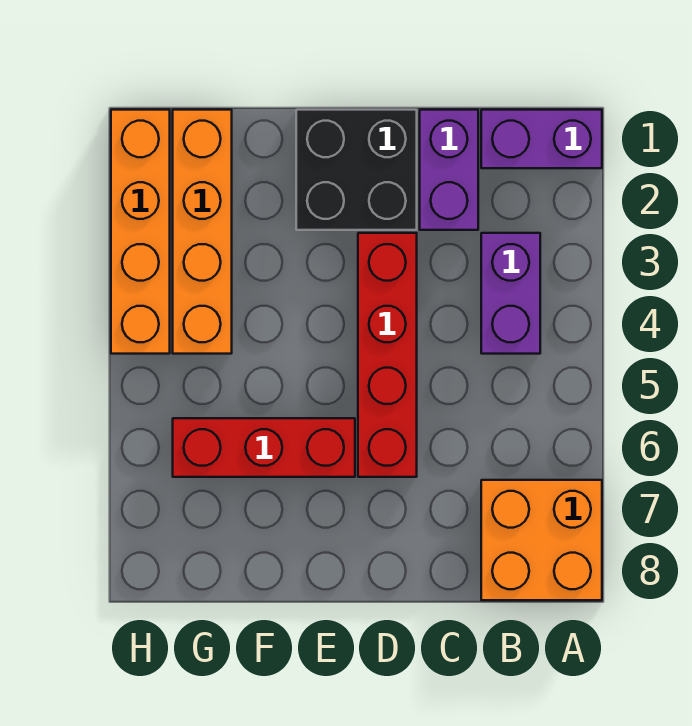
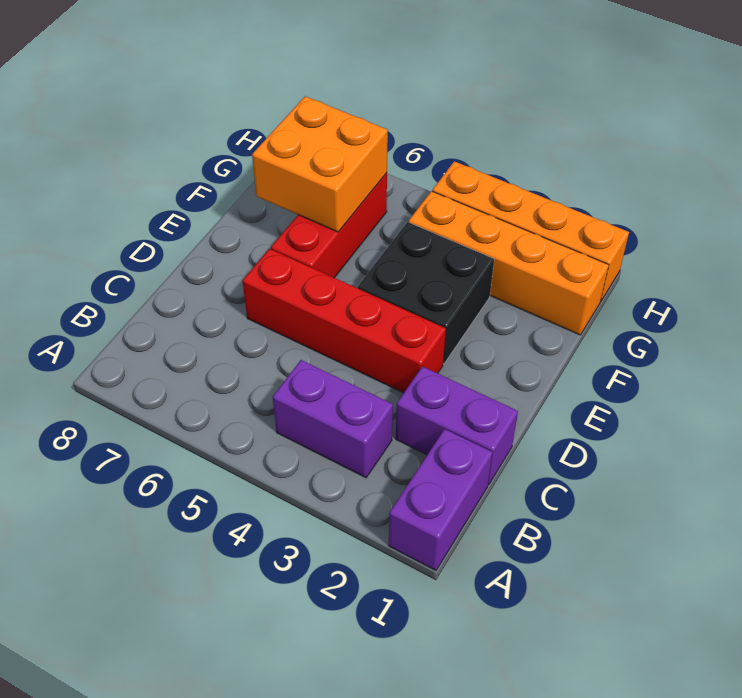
orange brick A7:B8 level 1 -> orange brick F6:G7 level 2
black brick D1:E2 level 1 -> black brick E3:F4 level 1

